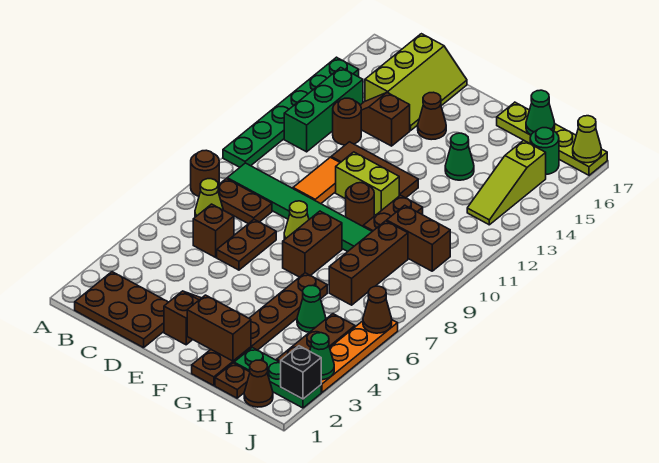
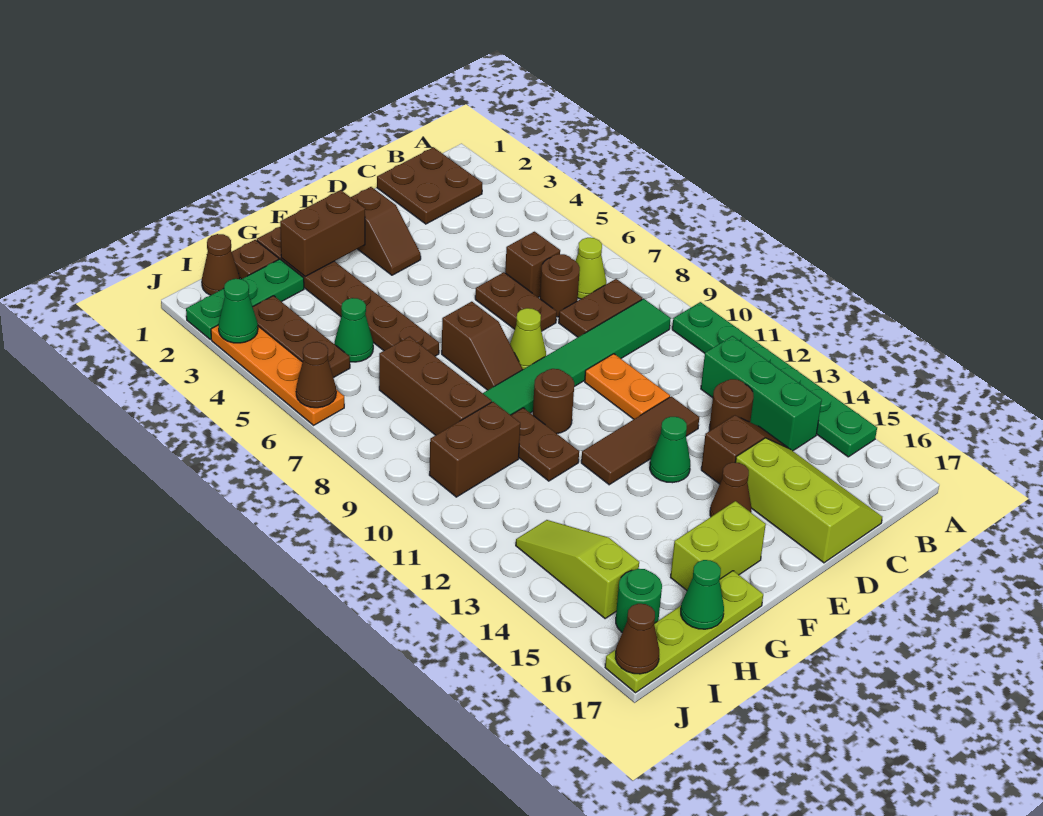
brown round brick A8 level 1 -> brown round brick C7 level 1
brown plate B1:D2 level 1 -> brown plate B1:C2 level 1
lime slope C15:D17 level 1 top C -> lime slope C15:D17 level 1 top D
orange tile D10:D11 level 1 -> orange plate D10:D11 level 1
lime brick E11:F11 level 1 -> lime brick F16:G16 level 1
brown brick F7:F8 level 1 -> brown slope F7:F8 level 1 top 7
green cone G14 level 1 -> green cone E13 level 1
black brick J2 level 2 -> none
lime cone J17 level 2 -> brown cone J17 level 2

